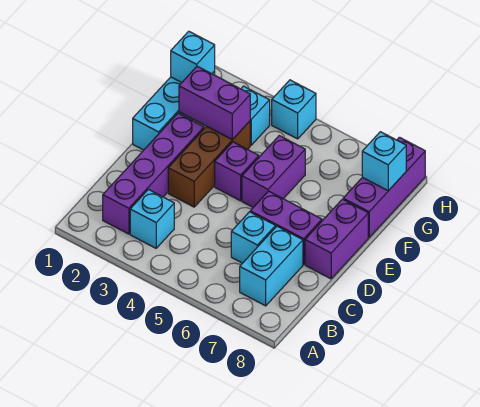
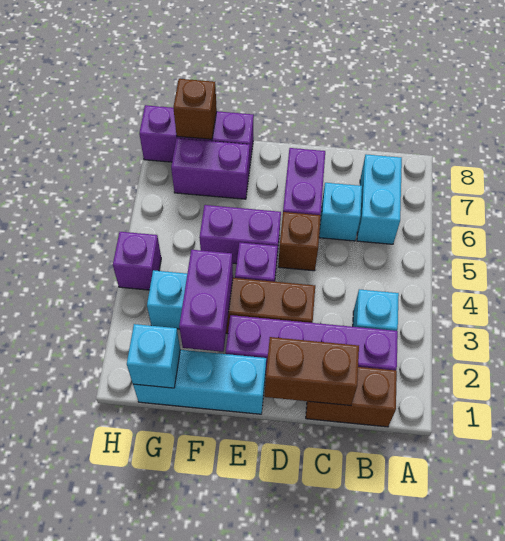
none -> brown brick B1:C1 level 1
cyan brick B7:C7 level 1 -> cyan brick B6:B7 level 1
none -> brown brick C1:D1 level 2
none -> brown brick D5 level 1
purple brick D8:E8 level 1 -> purple brick F7:G7 level 1
cyan brick G8 level 2 -> brown brick G8 level 2
cyan brick H4 level 1 -> purple brick H4 level 1

